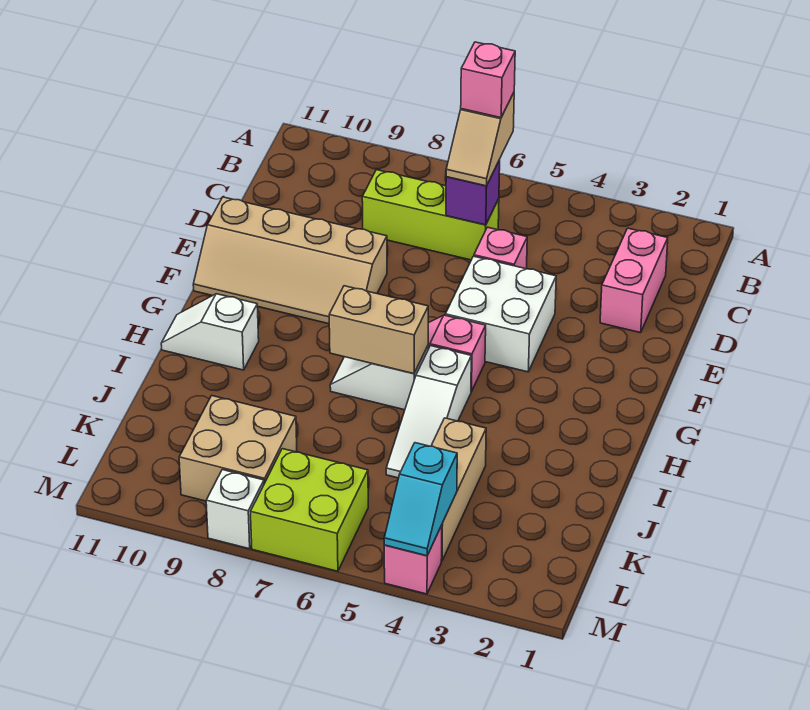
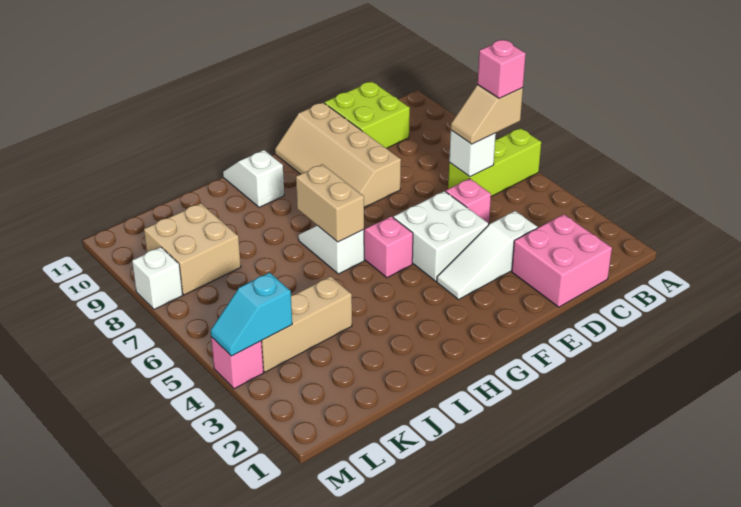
pink brick C2:D2 level 1 -> pink brick C1:D2 level 1
lime brick C6:C8 level 1 -> lime brick A6:C6 level 1
purple brick C6 level 2 -> white brick C6 level 2
white slope H5:J5 level 1 top H -> white slope D3:F3 level 1 top D
lime brick L6:M7 level 1 -> lime brick C10:D11 level 1

